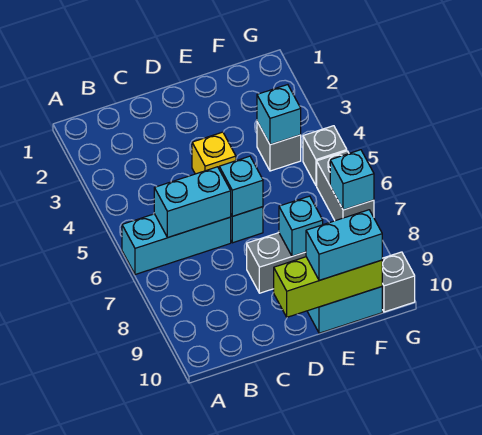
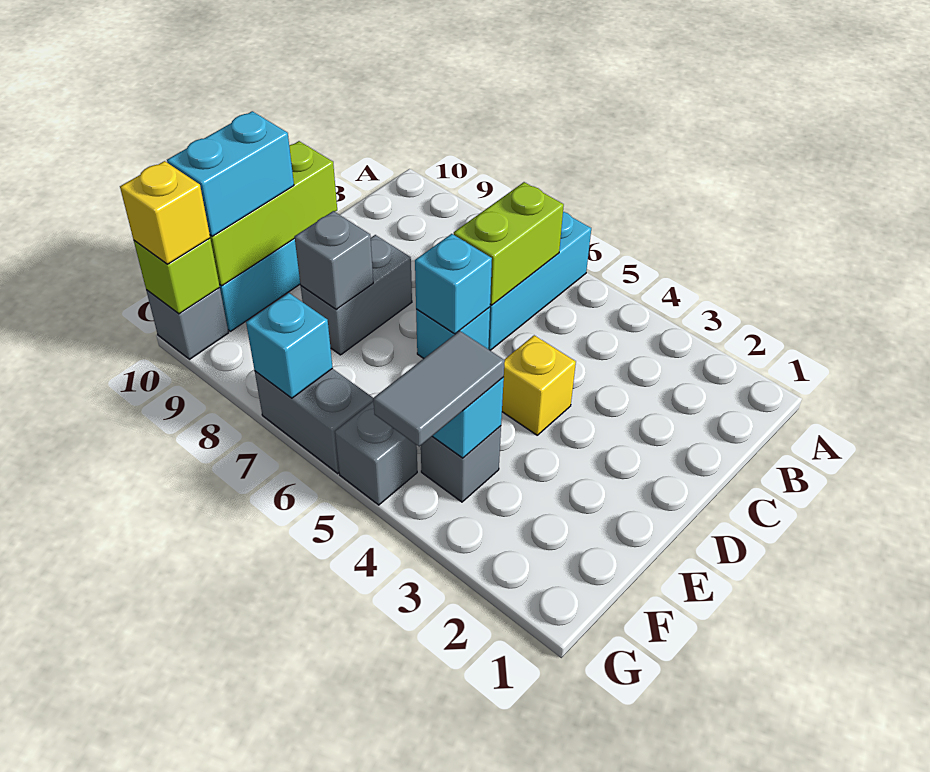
cyan brick B6:C6 level 2 -> lime brick B6:C6 level 2
cyan brick E8 level 2 -> grey brick E8 level 2
none -> grey tile F4:G4 level 3
none -> lime brick G10 level 2
none -> yellow brick G10 level 3

